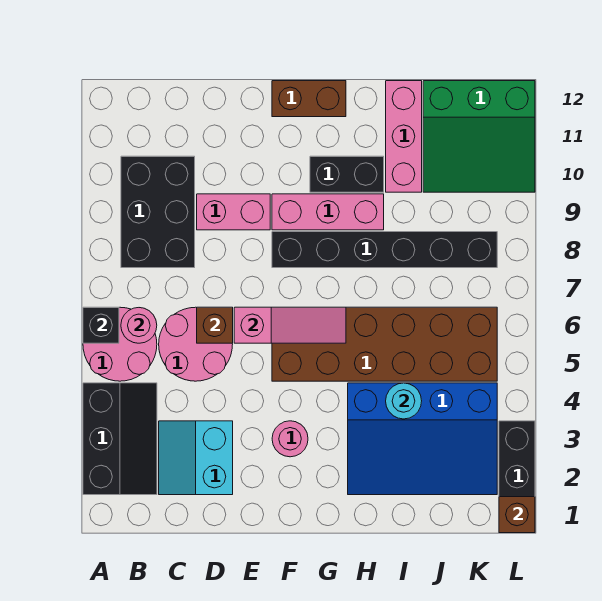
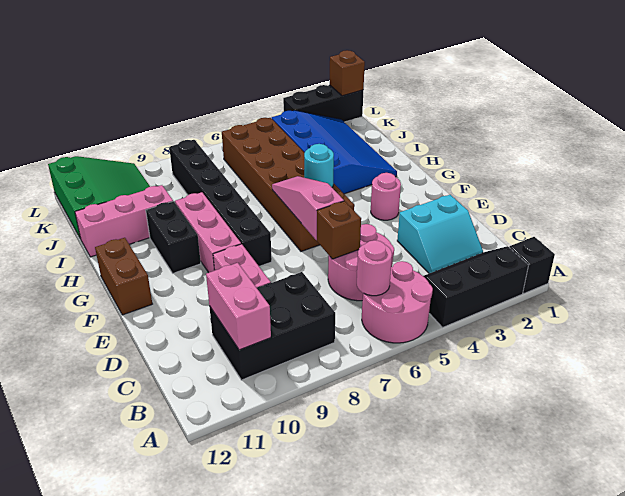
black brick A6 level 2 -> black brick A1 level 1
none -> pink brick B10:C10 level 2
cyan round brick I4 level 2 -> cyan round brick G5 level 2

